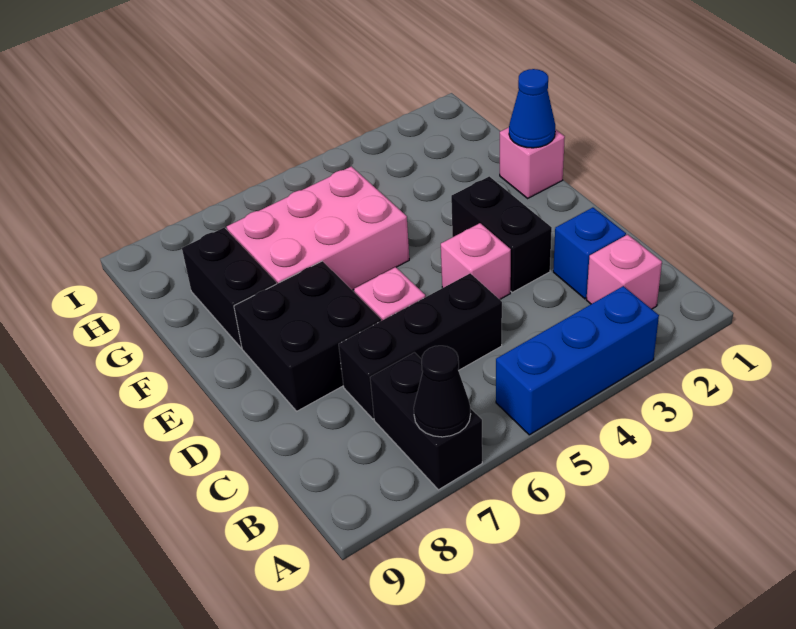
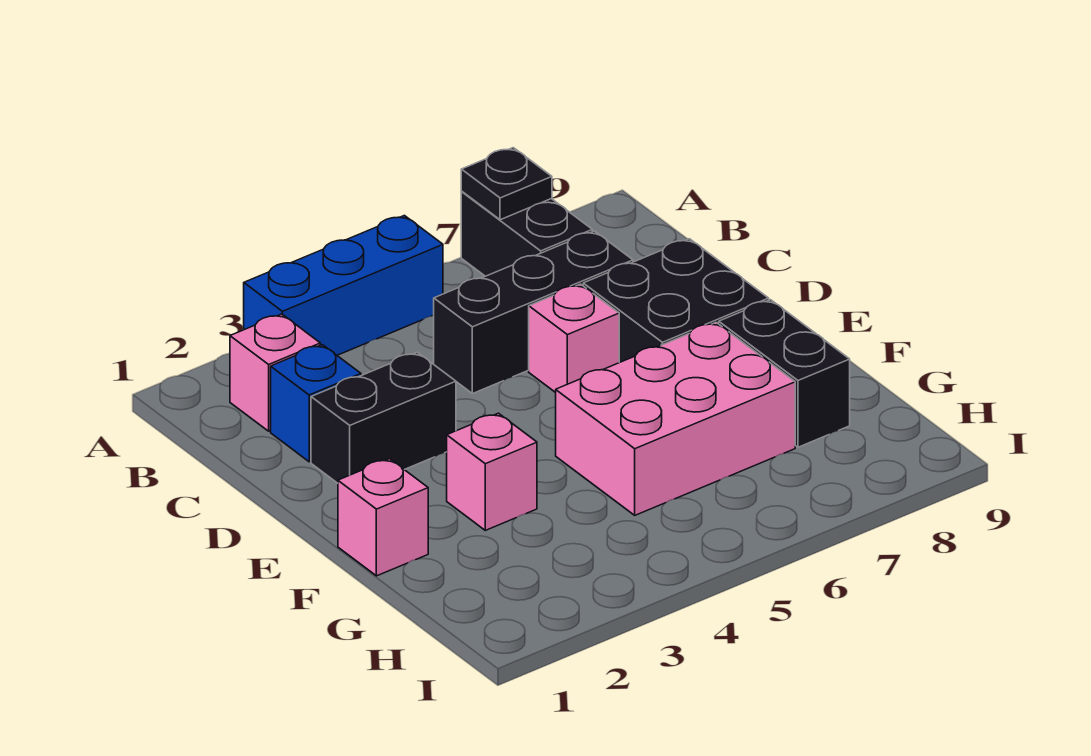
black cone A7 level 2 -> black plate A7 level 2
black brick D3:E3 level 1 -> black brick D2:D3 level 1
pink brick D4 level 1 -> pink brick F3 level 1
blue cone F1 level 2 -> none

